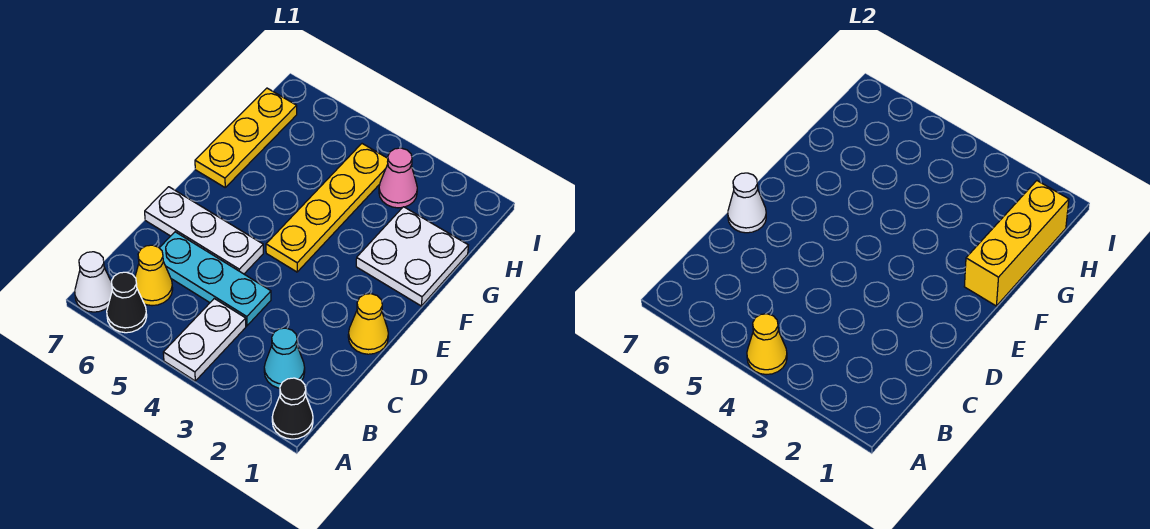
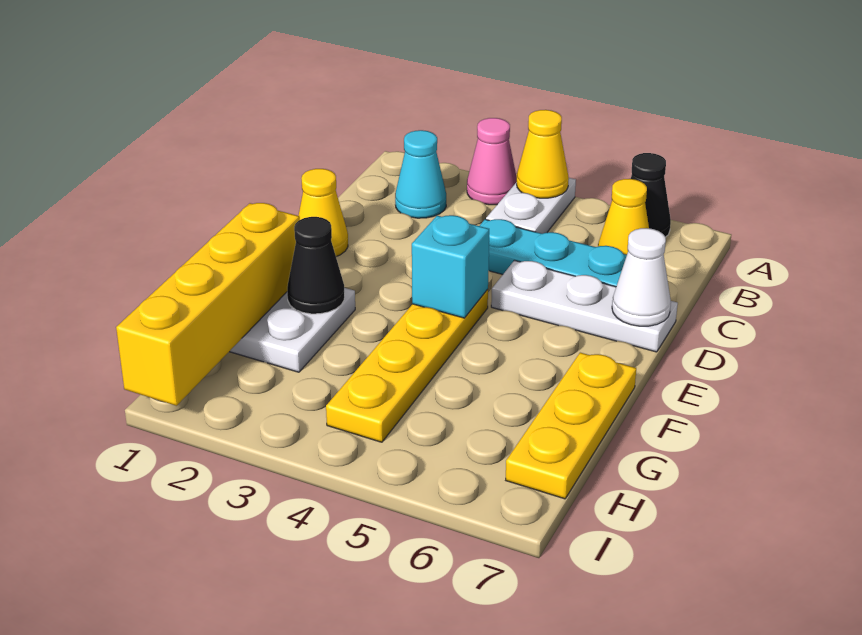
black cone A1 level 1 -> black cone F2 level 2
white cone A7 level 1 -> none
none -> cyan brick E4 level 2
yellow brick F1:H1 level 2 -> yellow brick F1:I1 level 2
pink cone H3 level 1 -> pink cone A3 level 1

